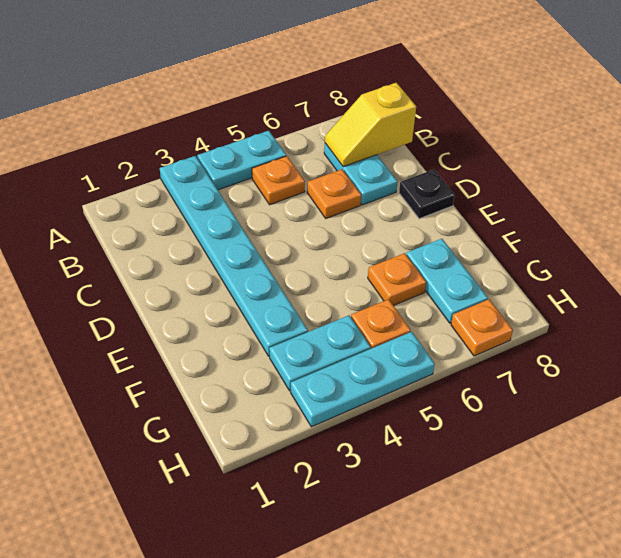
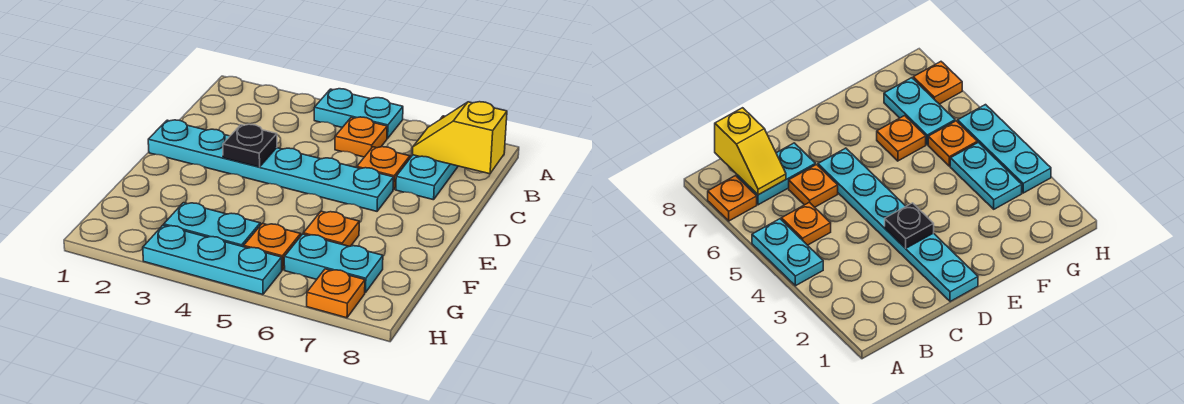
cyan plate A3:F3 level 1 -> cyan plate D1:D6 level 1
none -> orange plate A7 level 1
black plate D8 level 1 -> black plate D3 level 2
cyan plate F7:G7 level 1 -> cyan plate G6:G7 level 1

